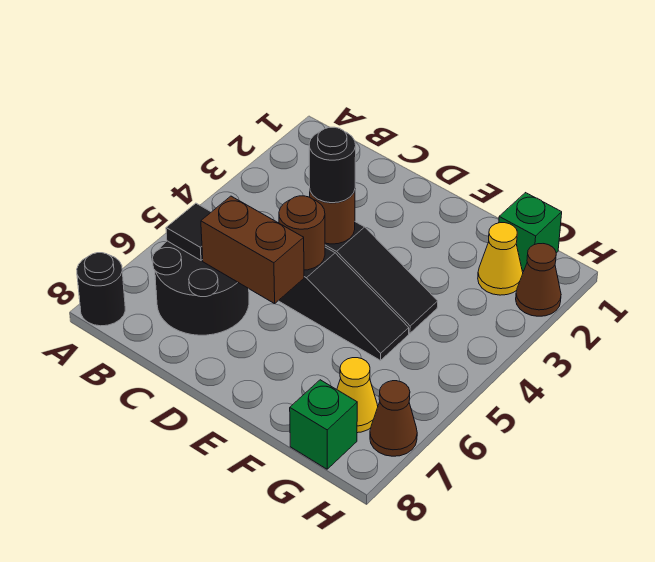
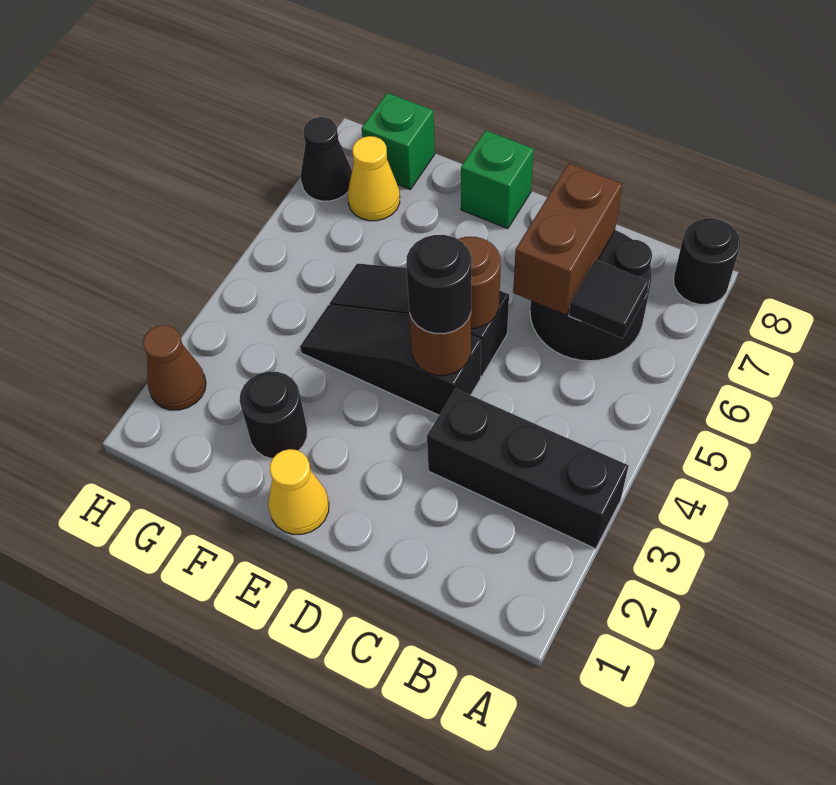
none -> black brick A3:C3 level 1
brown brick C6:D6 level 2 -> brown brick C6:C7 level 2
none -> black round brick F2 level 1
green brick G1 level 1 -> green brick E8 level 1
yellow cone G2 level 1 -> yellow cone E1 level 1
brown cone H7 level 1 -> black cone H7 level 1

